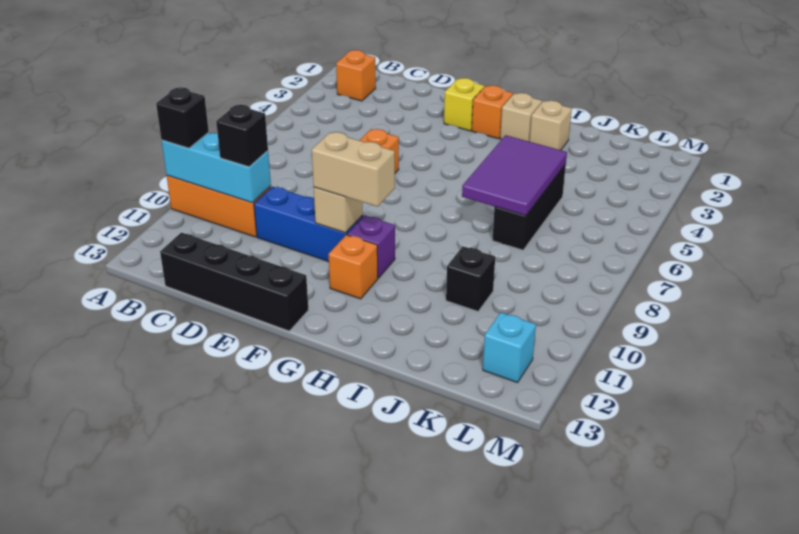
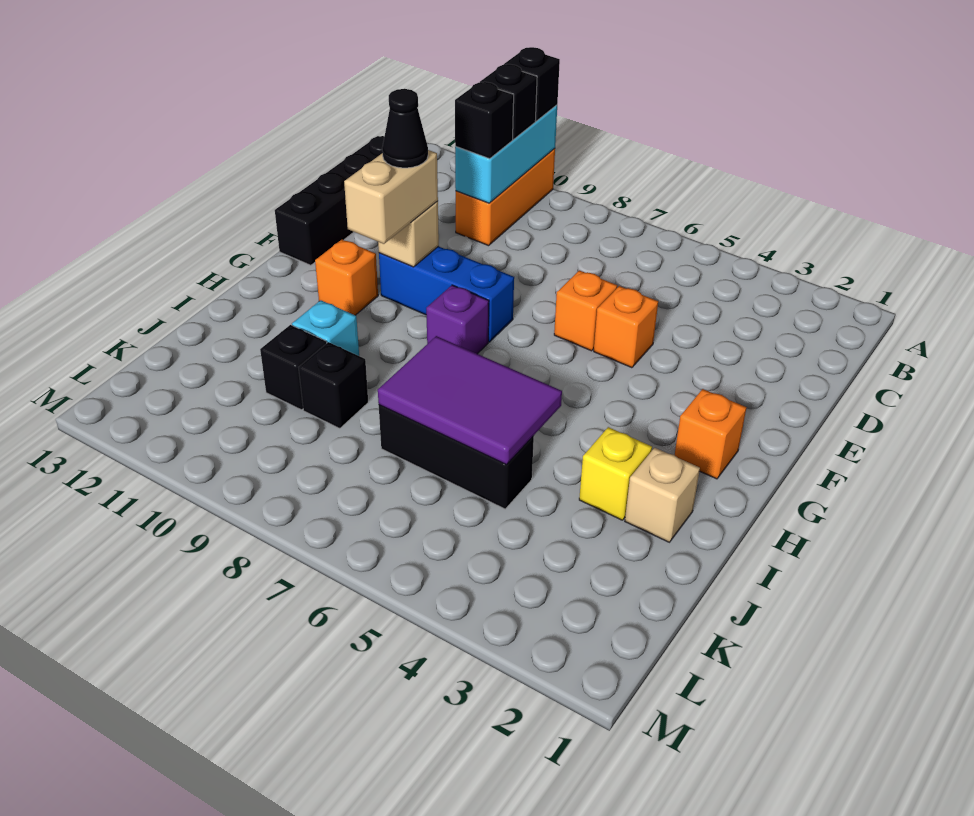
orange brick B2 level 1 -> orange brick E5 level 1
none -> black brick B10 level 3
blue brick D10:F10 level 1 -> blue brick F8:F10 level 1
yellow brick F2 level 1 -> yellow brick I3 level 1
none -> black cone F10 level 4
purple brick G10 level 1 -> purple brick G8 level 1
tan brick H2 level 1 -> none
none -> black brick J9 level 1
cyan brick L12 level 1 -> cyan brick I10 level 1

